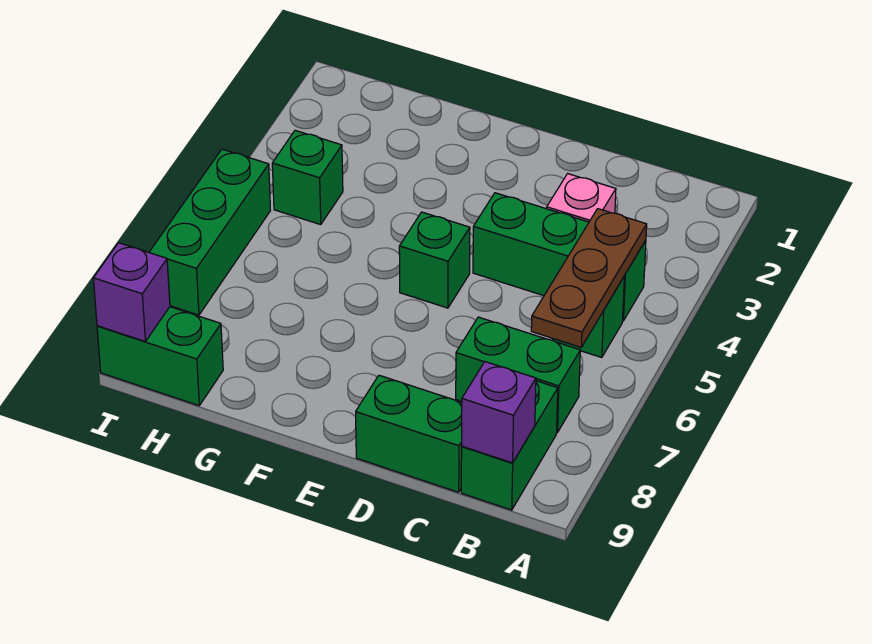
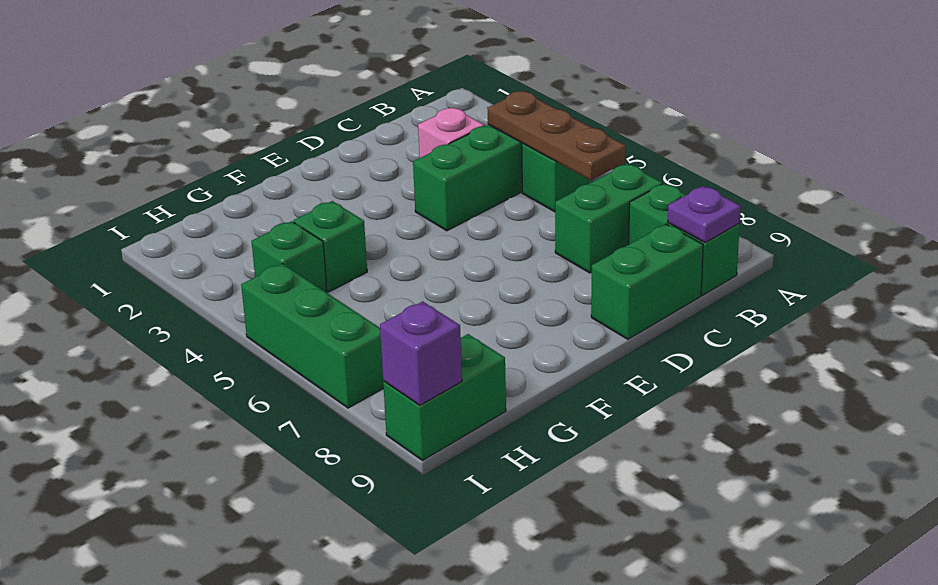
purple brick B9 level 2 -> purple plate B9 level 2
green brick E5 level 1 -> green brick G4 level 1

